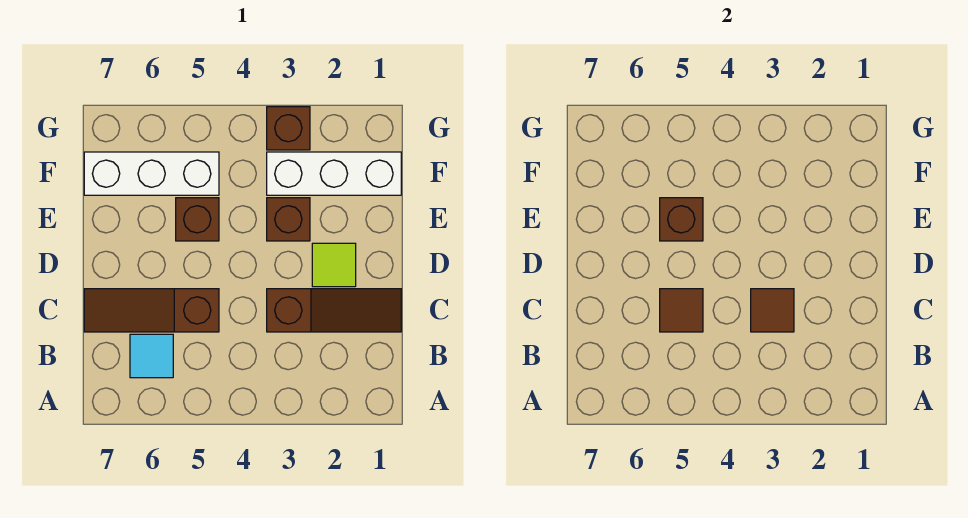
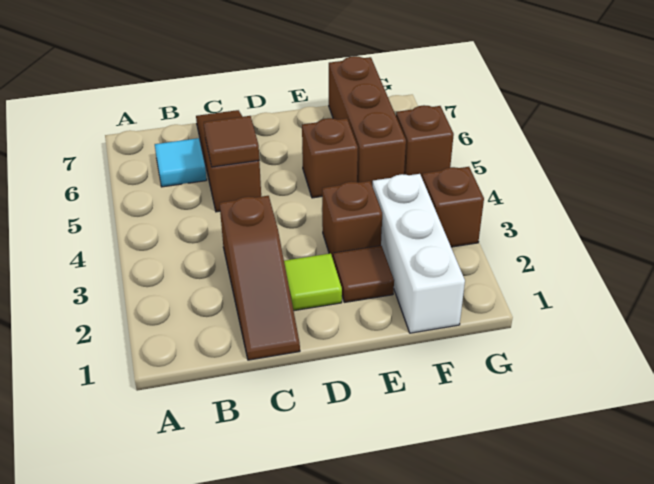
brown tile C3 level 2 -> brown tile E2 level 1
brown brick E5 level 2 -> brown brick G5 level 1
white brick F5:F7 level 1 -> brown brick F5:F7 level 1

